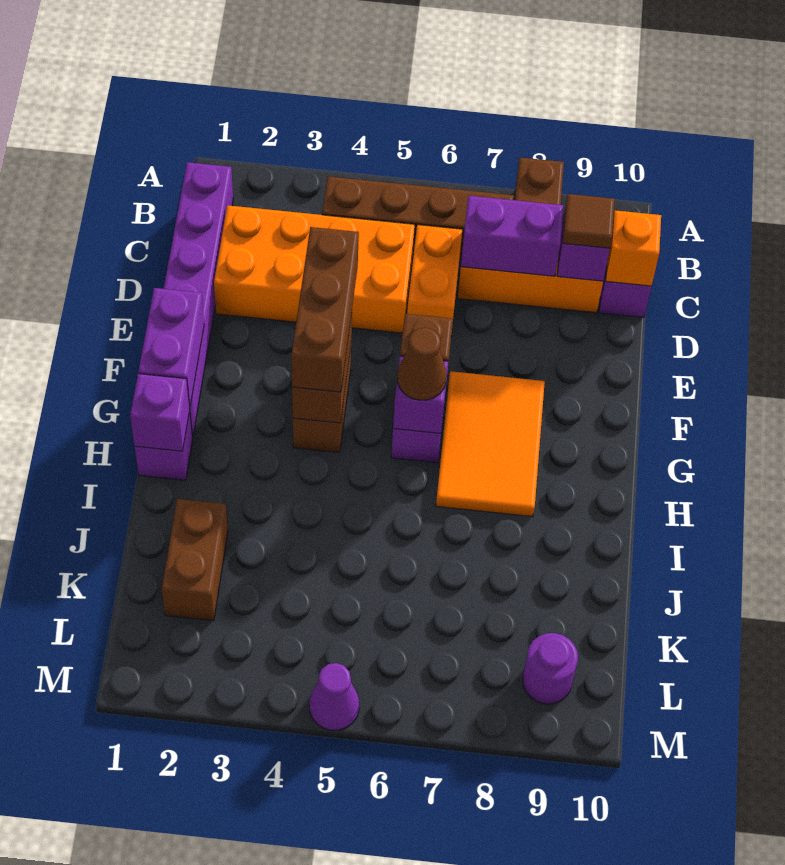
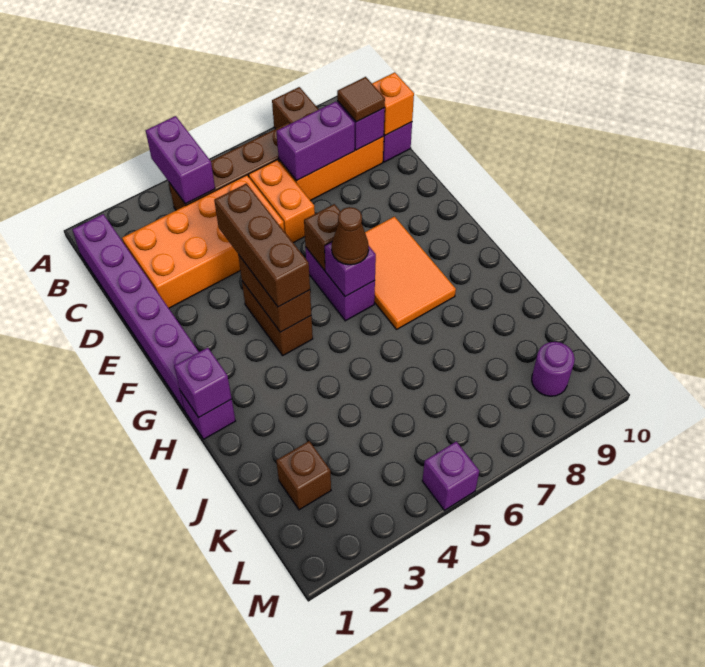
purple brick F1:G1 level 2 -> purple brick A4:B4 level 2
brown brick J2:K2 level 1 -> brown brick K2 level 1
purple cone M5 level 1 -> purple brick M5 level 1

